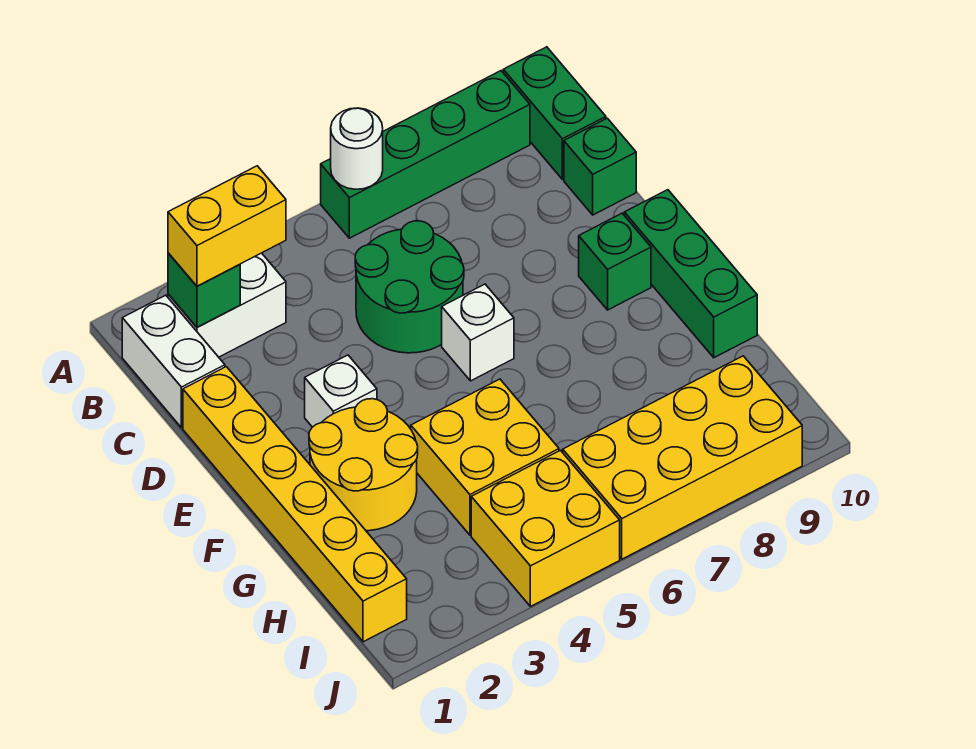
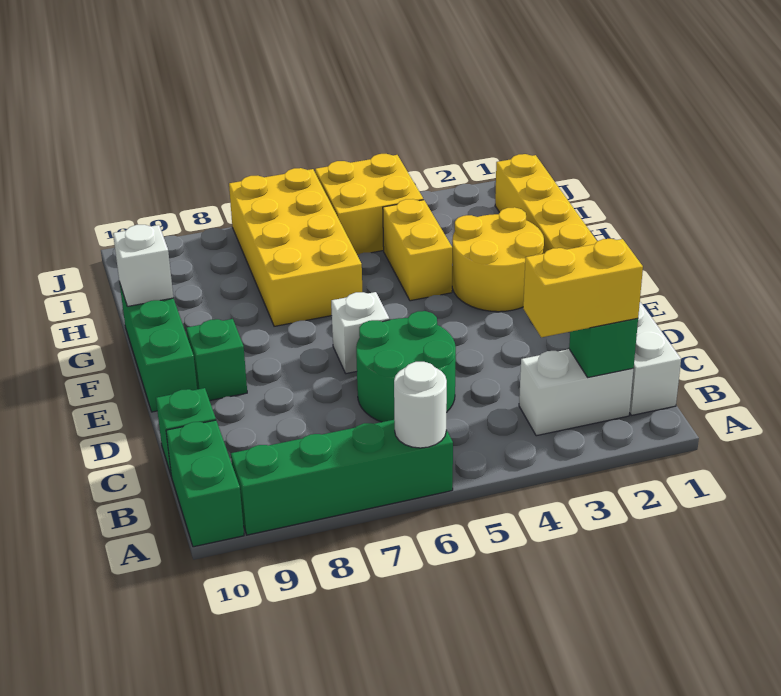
white brick E3 level 1 -> white brick G10 level 2
yellow brick G4:H5 level 1 -> yellow brick G4:H4 level 1
yellow brick I6:J9 level 1 -> yellow brick G6:J7 level 1

